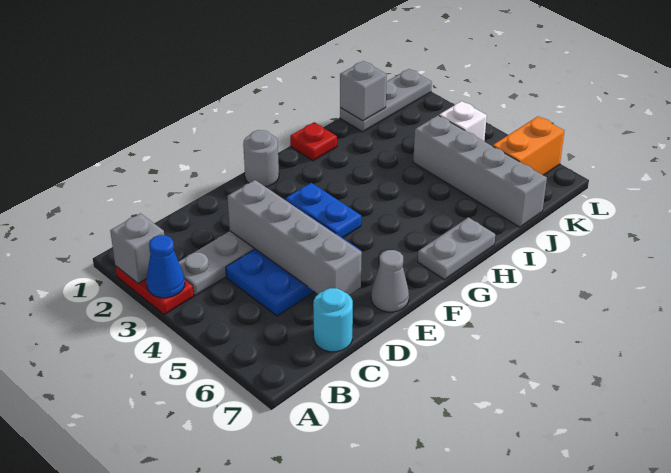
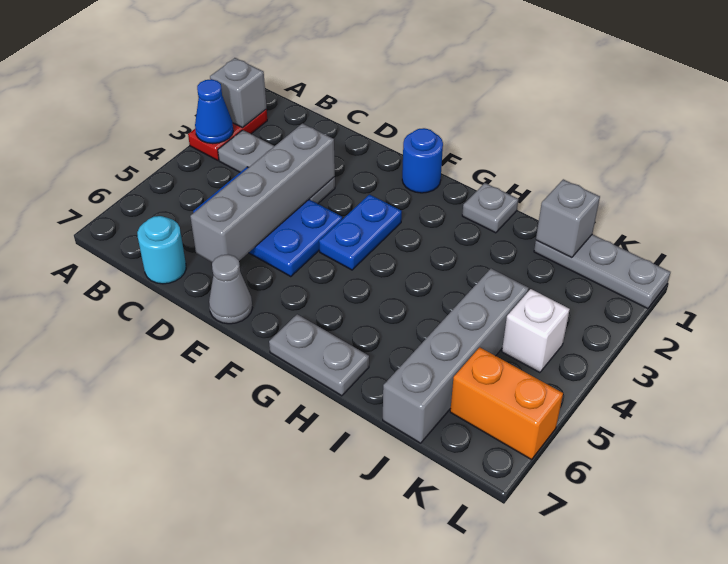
grey round brick F1 level 1 -> blue round brick F1 level 1
red plate H1 level 1 -> grey plate H1 level 1

